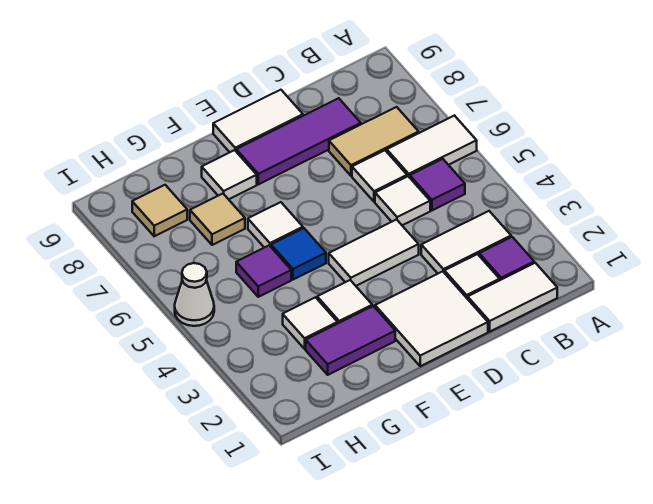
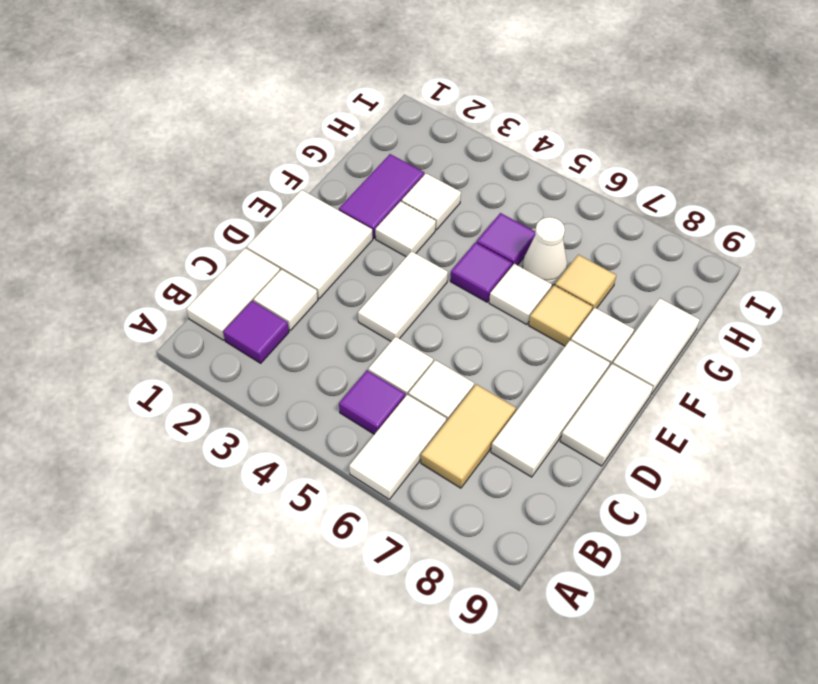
white tile B3:C3 level 1 -> white tile F9:G9 level 1
purple tile C8:E8 level 1 -> white tile C8:E8 level 1
blue tile F5 level 1 -> purple tile F5 level 1
tan tile H8 level 1 -> tan tile F7 level 1
white cone I5 level 1 -> white cone G6 level 1

